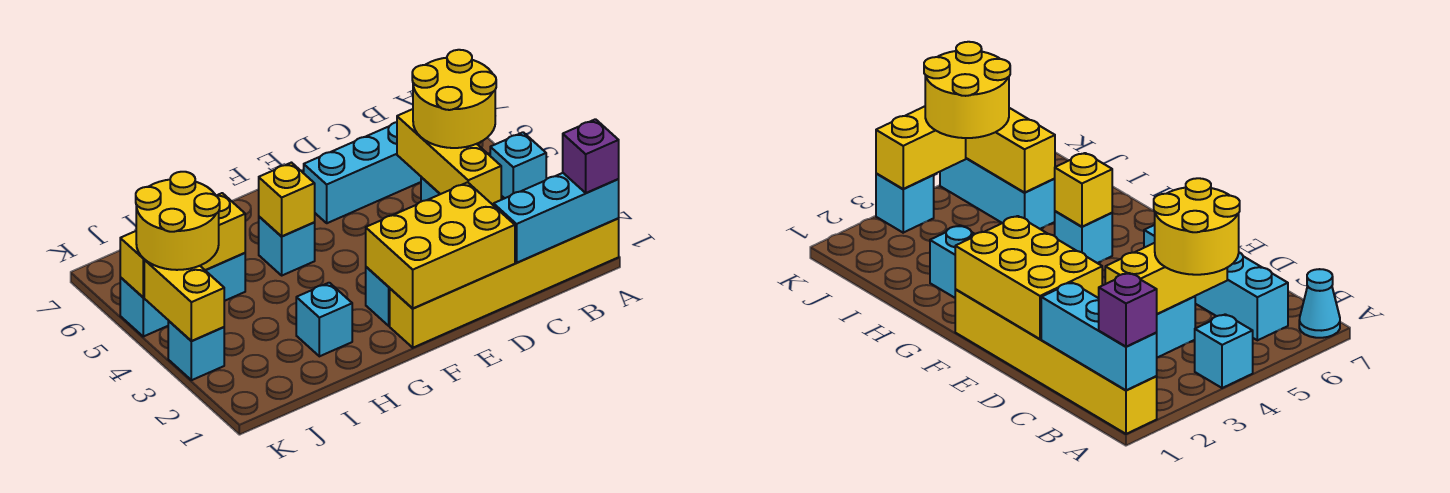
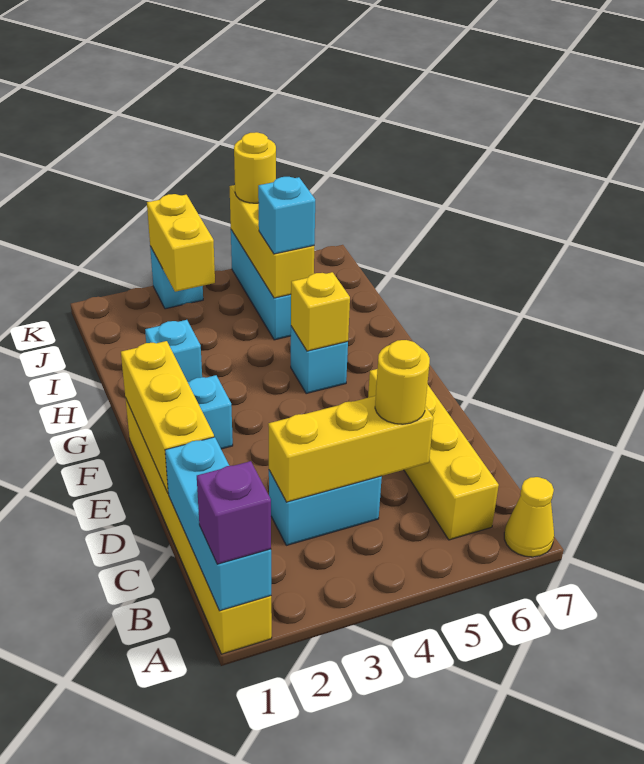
cyan brick A4 level 1 -> cyan brick I5 level 3
cyan cone A7 level 1 -> yellow cone A7 level 1
yellow round brick B4:C5 level 3 -> yellow round brick C5 level 3
cyan brick B6:E6 level 1 -> yellow brick B6:E6 level 1
yellow brick D1:F2 level 2 -> yellow brick D1:F1 level 2
yellow round brick J4:K5 level 3 -> yellow round brick K5 level 3
yellow brick K3:K4 level 2 -> yellow brick J3:K3 level 2

